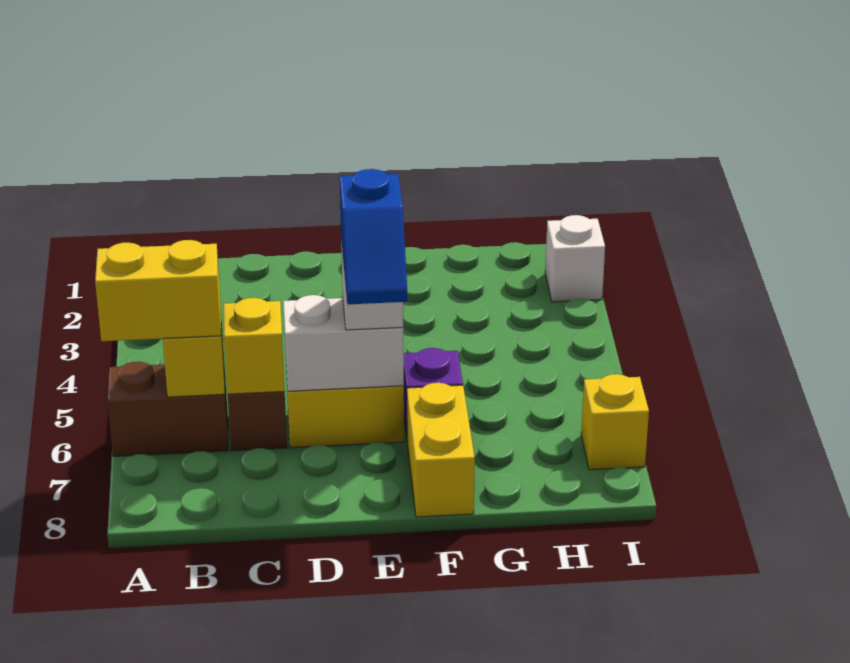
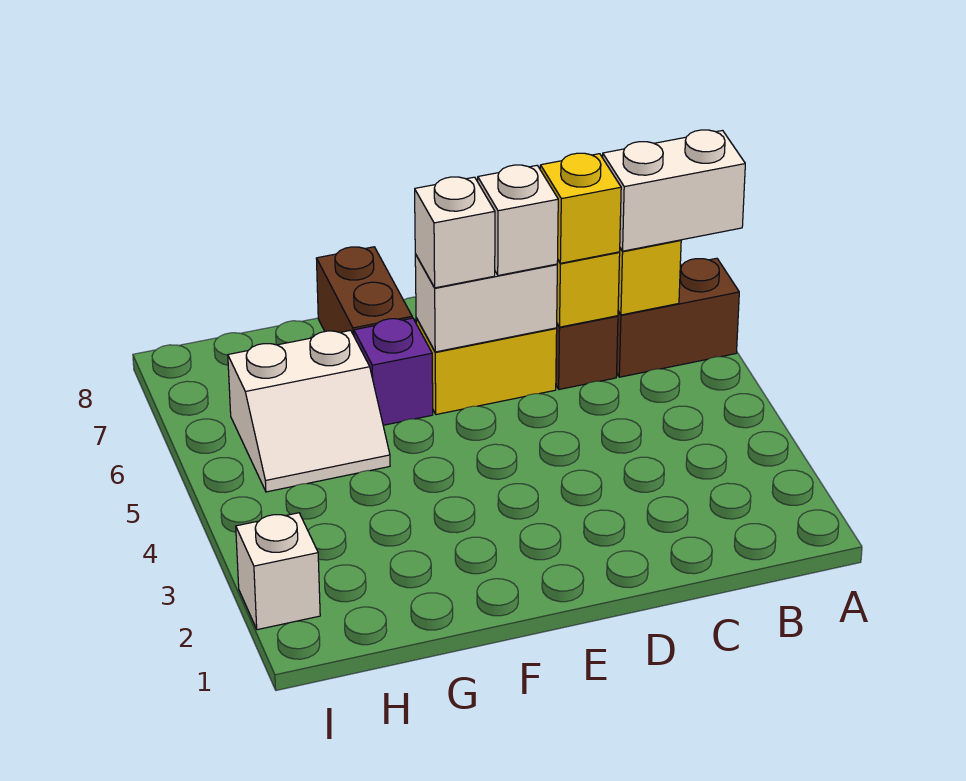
yellow brick A6:B6 level 3 -> white brick A6:B6 level 3
none -> white brick D6 level 3
blue slope E6:E7 level 4 top 6 -> none
yellow brick F7:F8 level 1 -> brown brick F7:F8 level 1
none -> white slope G5:H6 level 1 top 6
yellow brick I7 level 1 -> yellow brick C6 level 3

